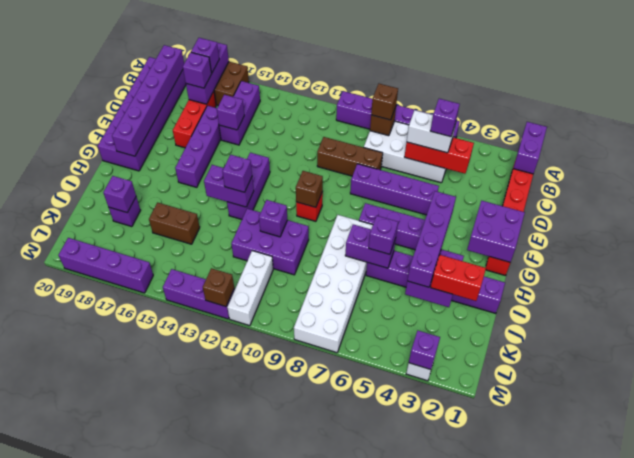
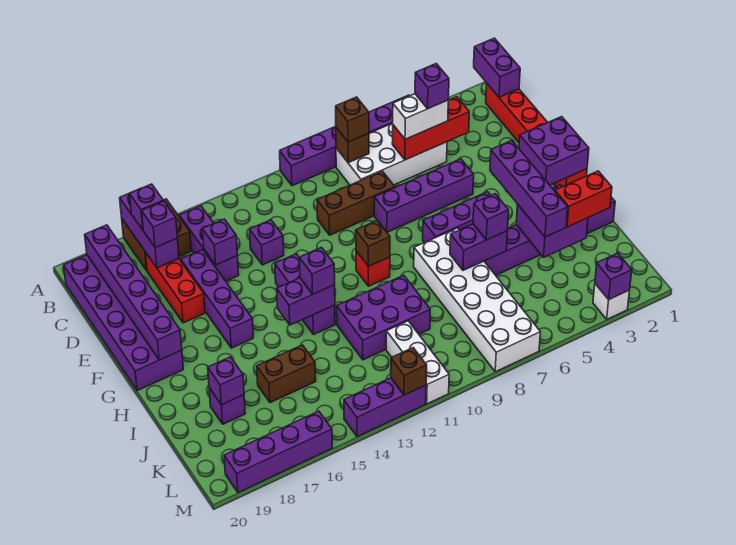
purple brick I11 level 2 -> purple brick D13 level 1

